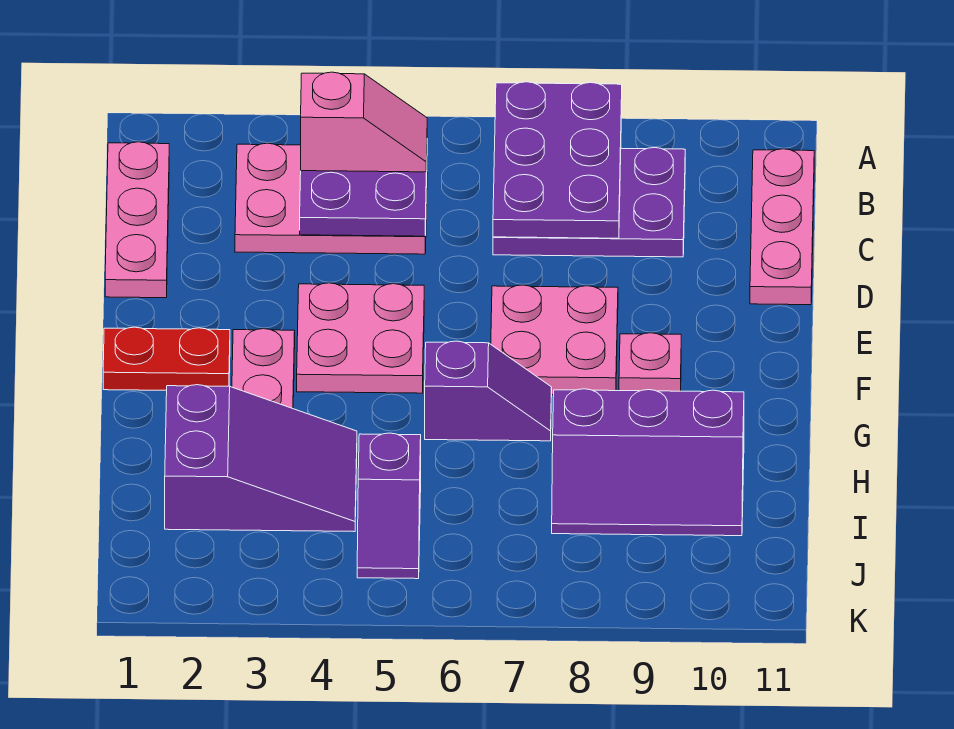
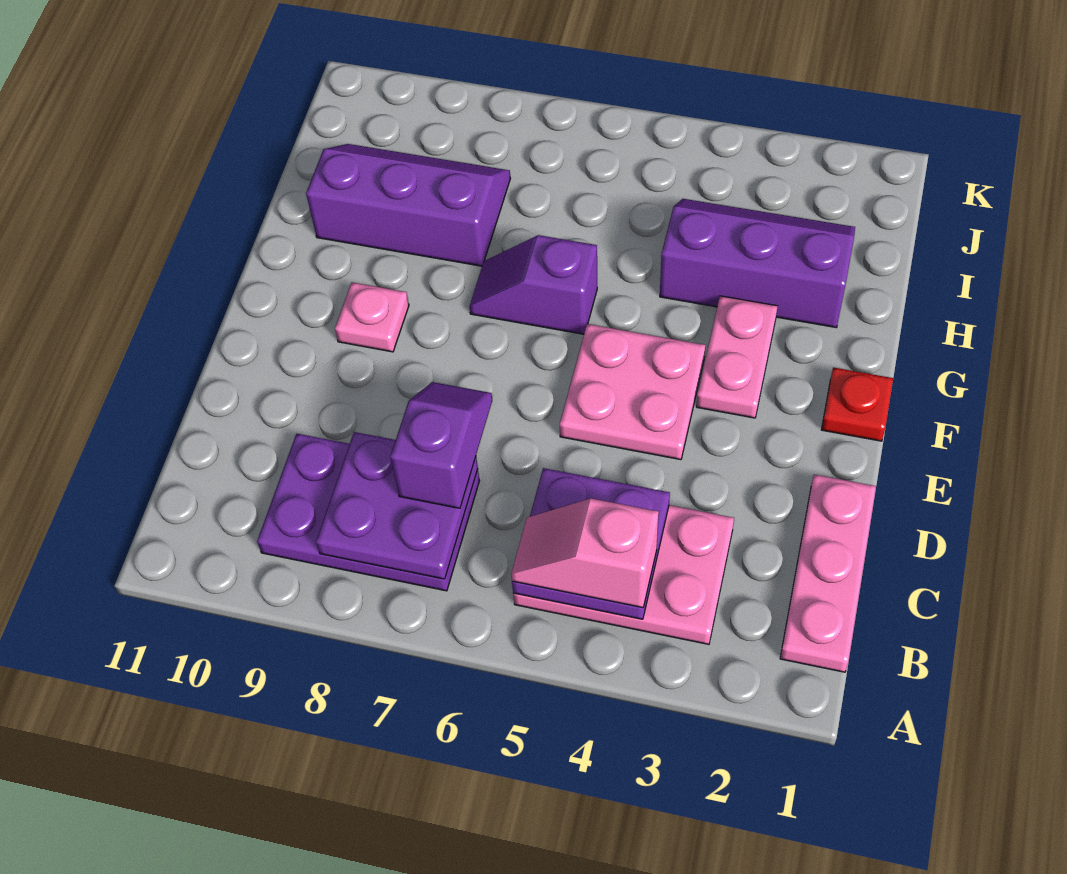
purple plate A7:C8 level 2 -> purple plate B7:C8 level 2
pink plate B11:D11 level 1 -> none
pink plate E7:F8 level 1 -> none
red plate F1:F2 level 1 -> red plate F1 level 1
purple slope H2:I4 level 1 top 2 -> purple slope H2:I4 level 1 top H
purple slope I5:J5 level 1 top I -> purple slope C7:D7 level 3 top C

